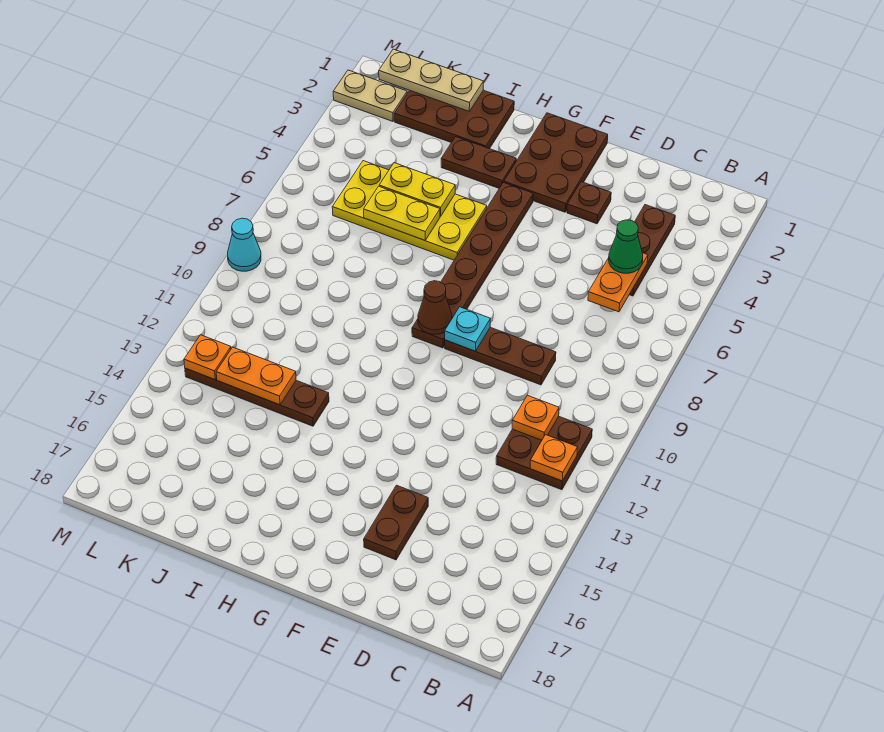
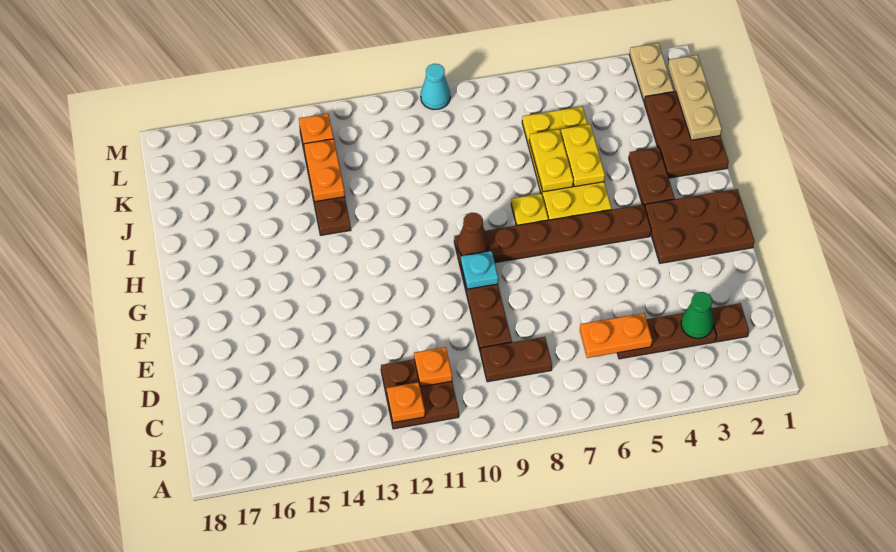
green cone C5 level 3 -> green cone C3 level 2
brown plate E3 level 1 -> brown plate C2 level 1
brown plate E15:E16 level 1 -> brown plate C8:C9 level 1
none -> yellow plate H7 level 1

